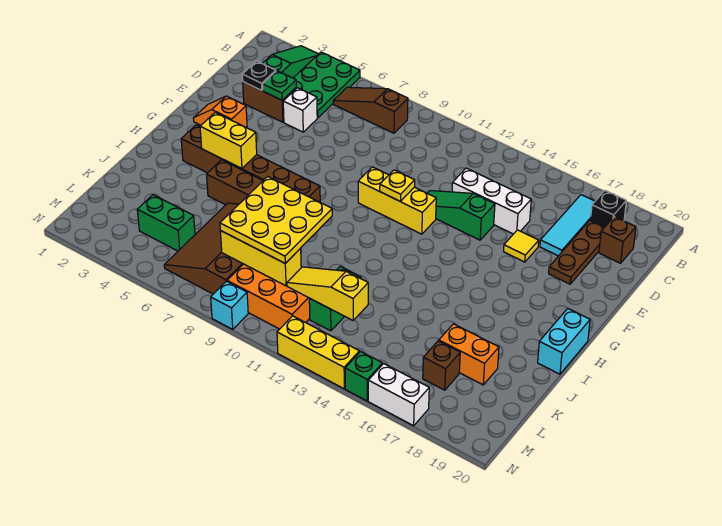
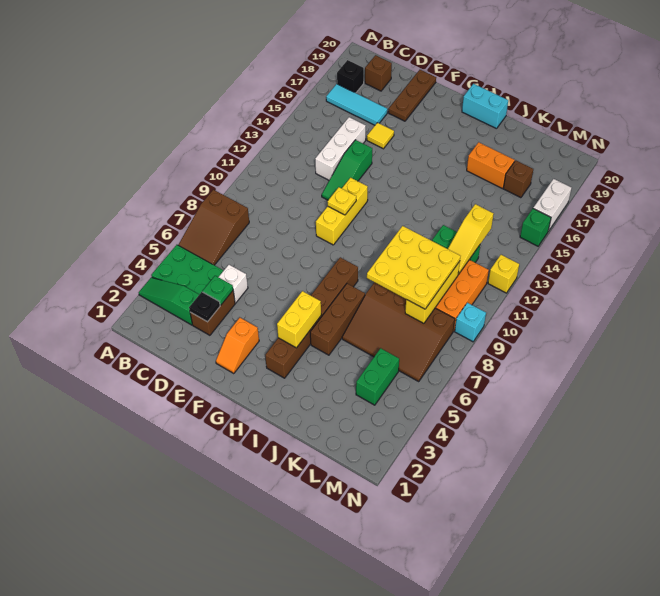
brown slope B6:B8 level 1 top 8 -> brown slope A6:B8 level 1 top 8
brown plate C18:E18 level 1 -> brown plate E18:E20 level 1
orange brick K17:K18 level 1 -> orange brick J17:K17 level 1
yellow brick N12:N14 level 1 -> yellow brick N12 level 1

